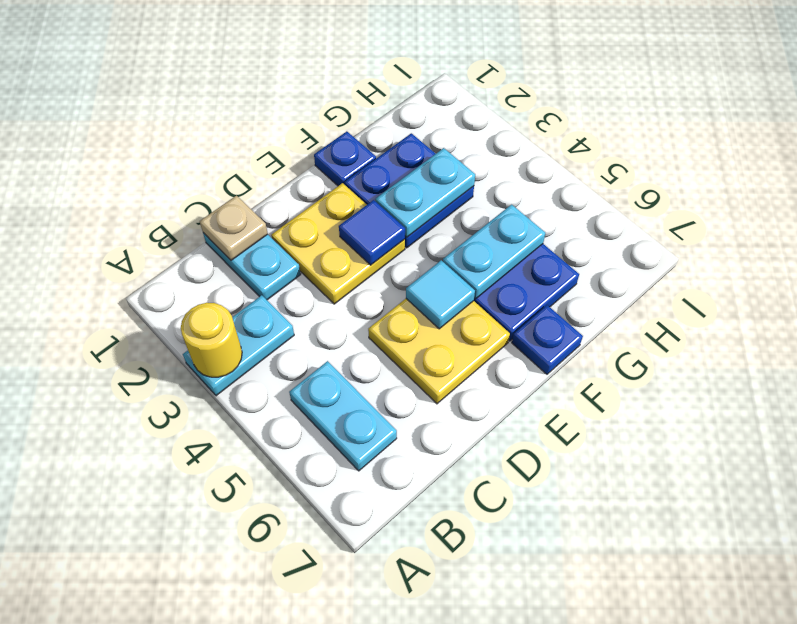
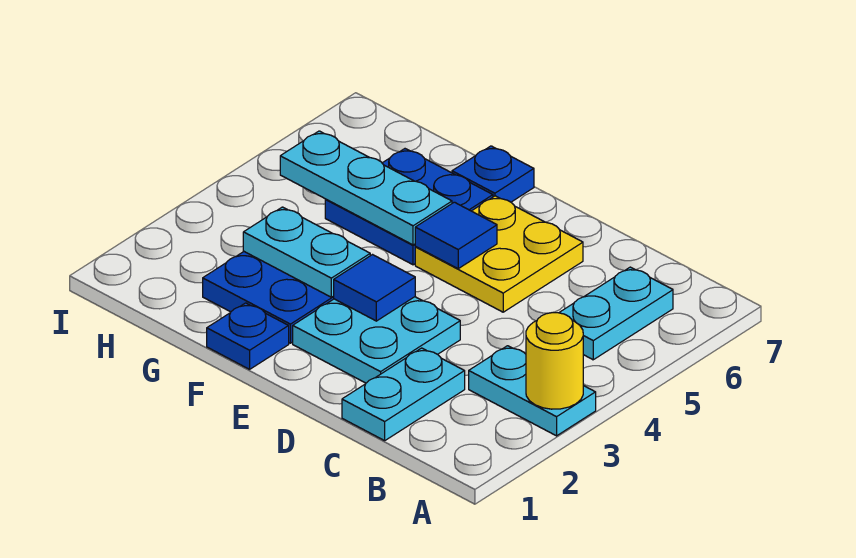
tan plate C1 level 2 -> none
yellow plate D2:E3 level 1 -> cyan plate D2:E3 level 1
cyan tile E5 level 2 -> blue tile E5 level 2
cyan plate F5:G5 level 2 -> cyan plate F5:H5 level 2

